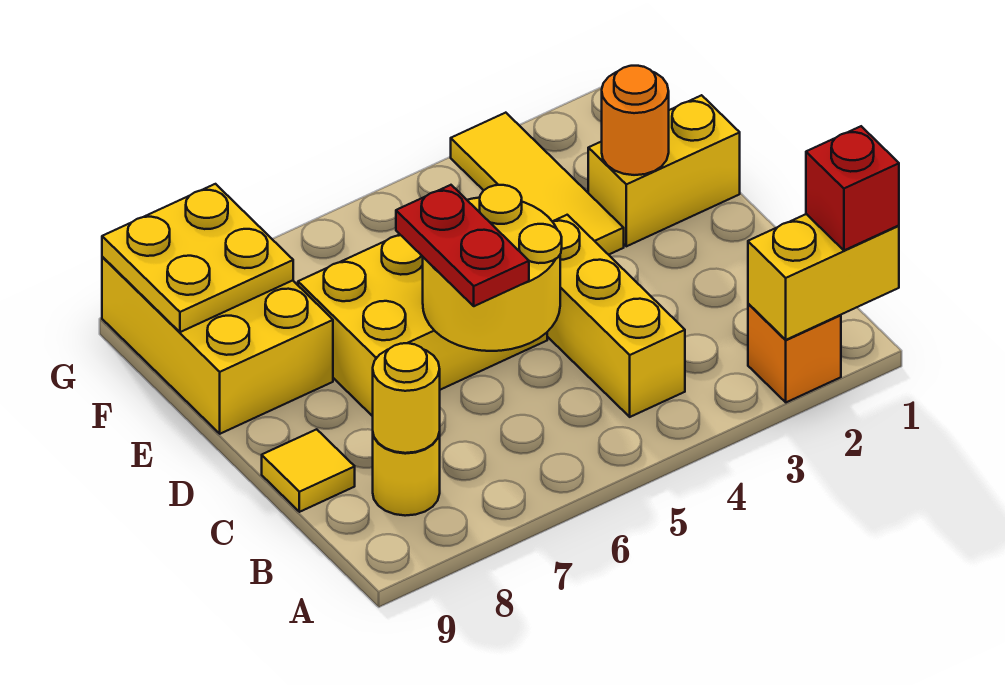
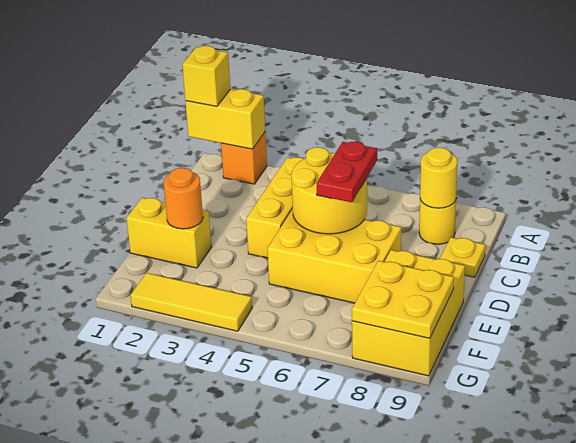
red brick A1 level 3 -> yellow brick A1 level 3
yellow tile C9 level 1 -> yellow plate C9 level 1
yellow tile E3:G3 level 1 -> yellow tile G2:G4 level 1

